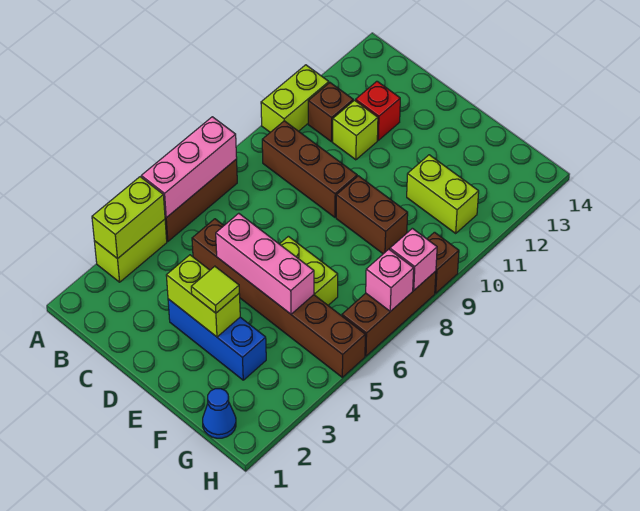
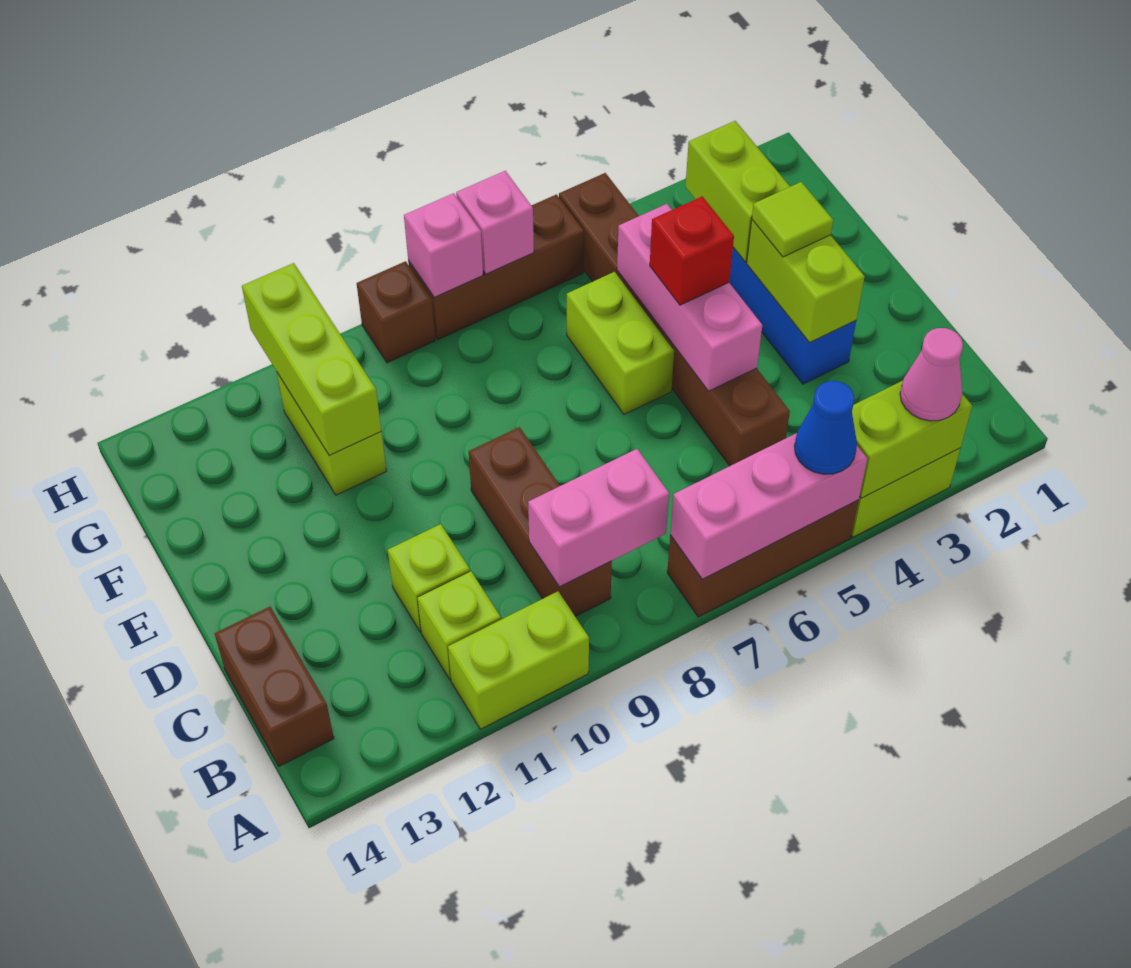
none -> pink cone A3 level 3
none -> pink brick B8:B9 level 2
brown brick B11 level 1 -> lime brick B11 level 1
red brick C12 level 1 -> red brick E5 level 3
brown brick E9:F9 level 1 -> brown brick B14:C14 level 1
none -> lime brick F3:G3 level 2
none -> lime brick F11:H11 level 2
blue cone G1 level 1 -> blue cone A5 level 3

